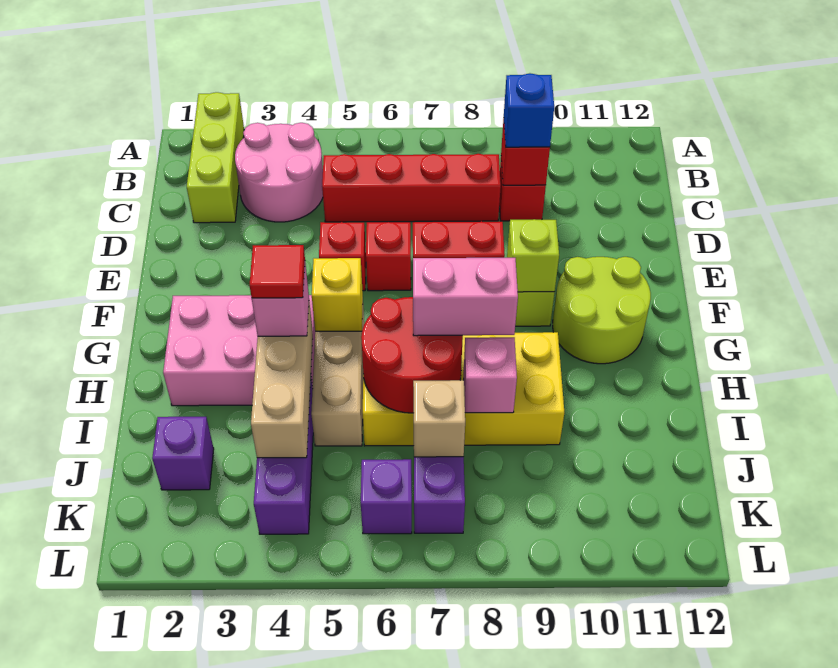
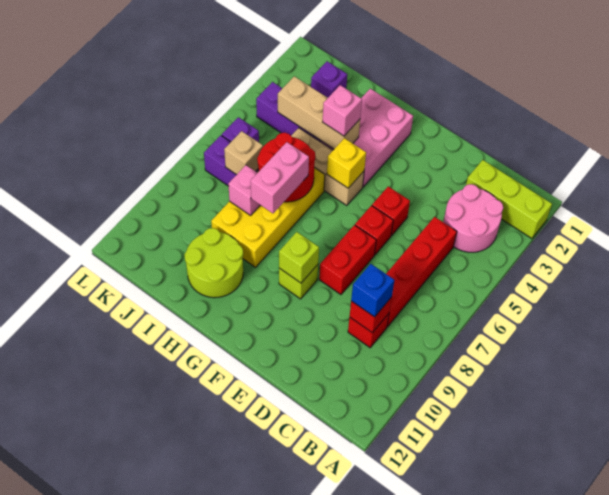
lime round brick F10:G11 level 1 -> lime round brick H10:I11 level 1
red tile H4 level 4 -> none

